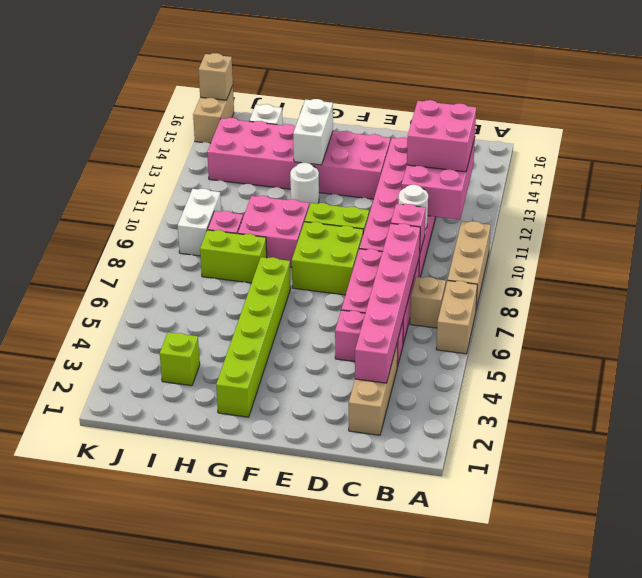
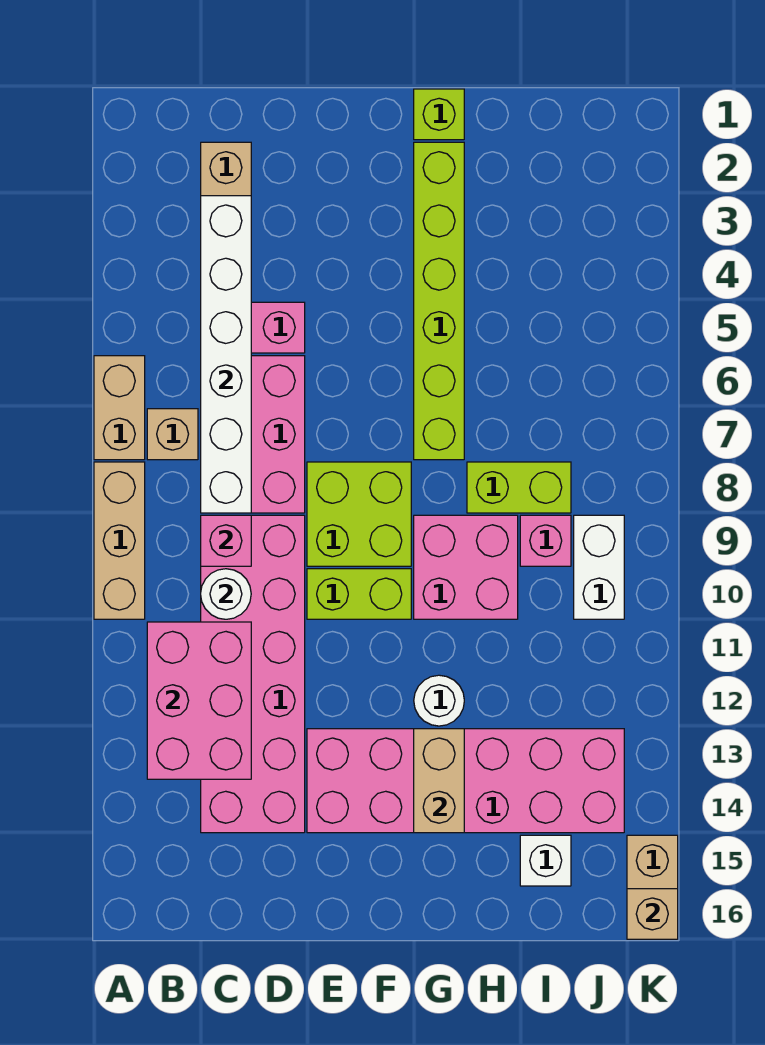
pink brick B12:C13 level 3 -> none
pink brick C3:C8 level 2 -> white brick C3:C8 level 2
white brick G13:G14 level 2 -> tan brick G13:G14 level 2
lime brick I3 level 1 -> lime brick G1 level 1

